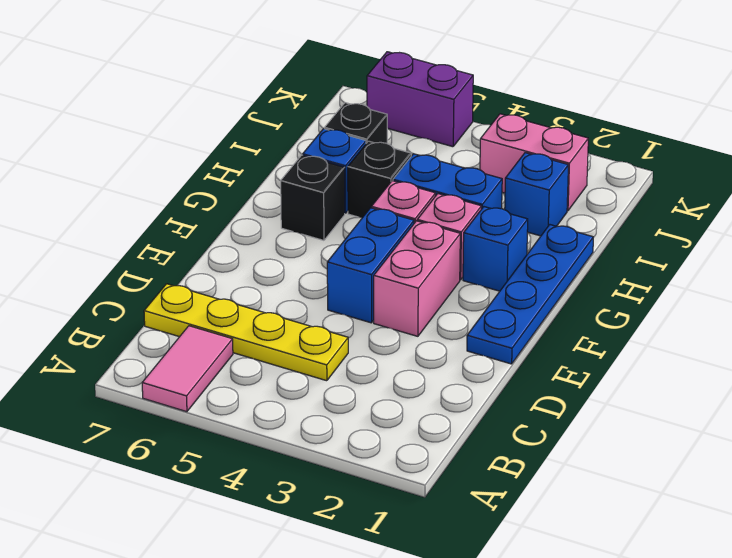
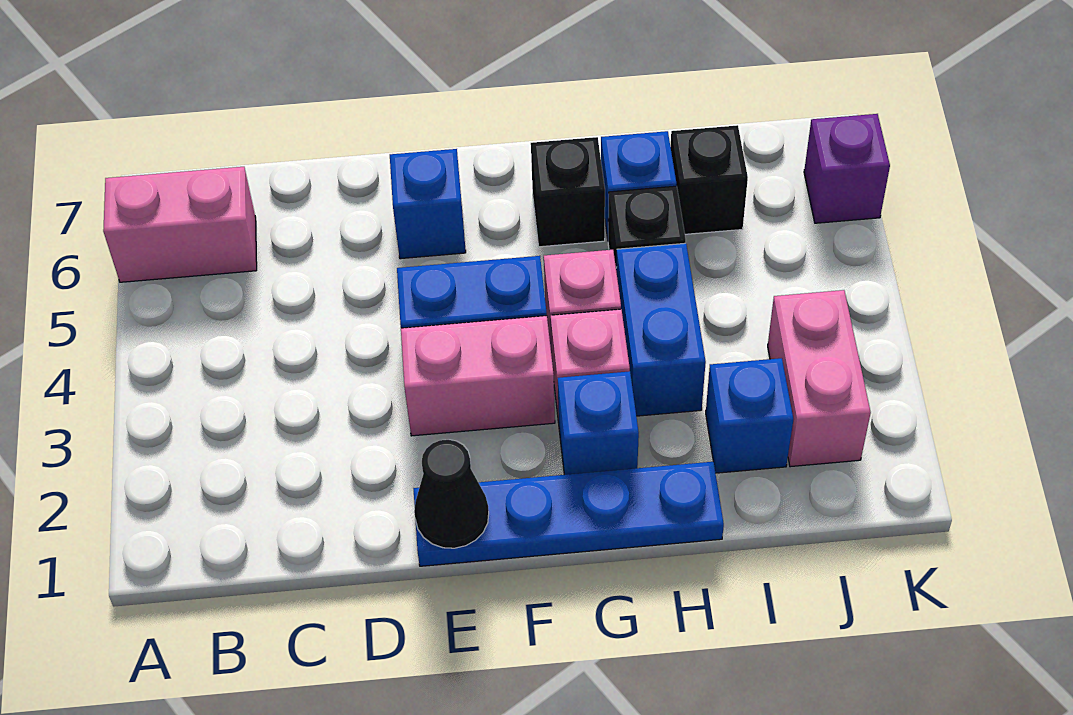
pink tile A6:B6 level 1 -> pink brick A6:B6 level 1
yellow plate C4:C7 level 1 -> none
none -> black cone E1 level 2
none -> blue brick E6 level 1
purple brick K5:K6 level 1 -> purple brick K6 level 1

